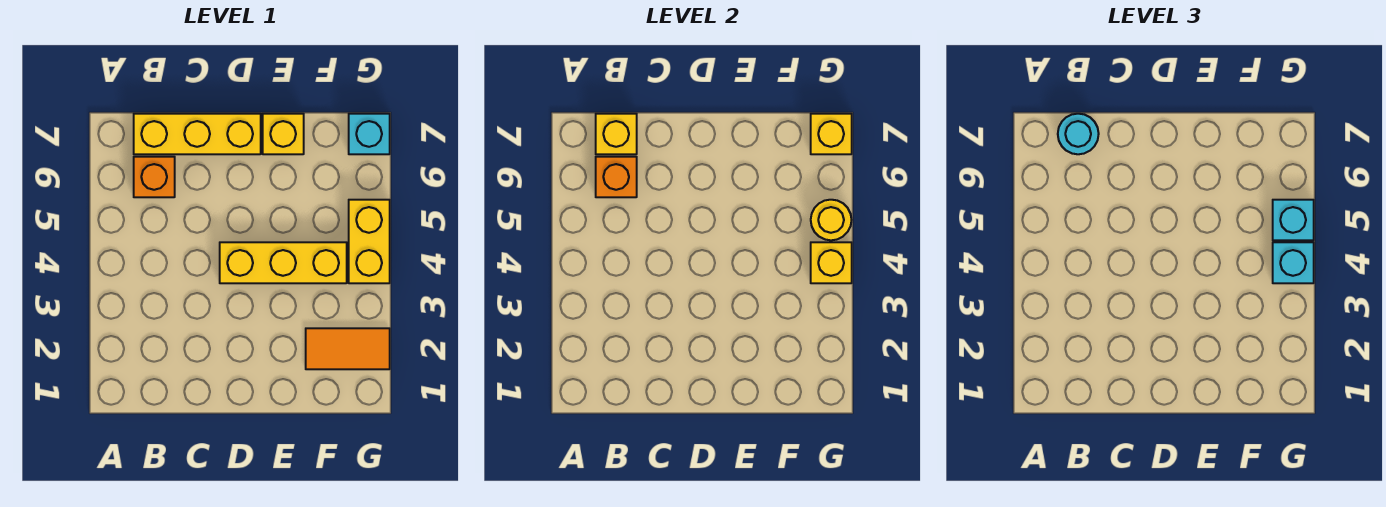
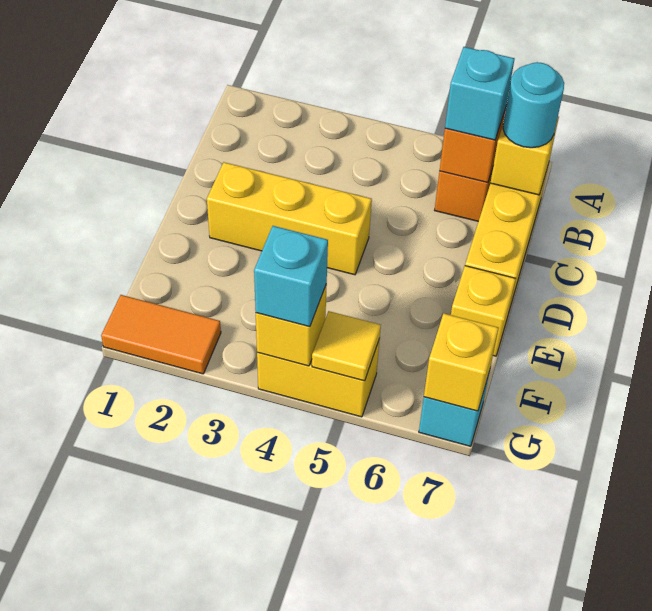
yellow brick D4:F4 level 1 -> yellow brick D2:D4 level 1
orange tile F2:G2 level 1 -> orange tile G1:G2 level 1
yellow round brick G5 level 2 -> yellow tile G5 level 2
cyan brick G5 level 3 -> cyan brick B6 level 3

